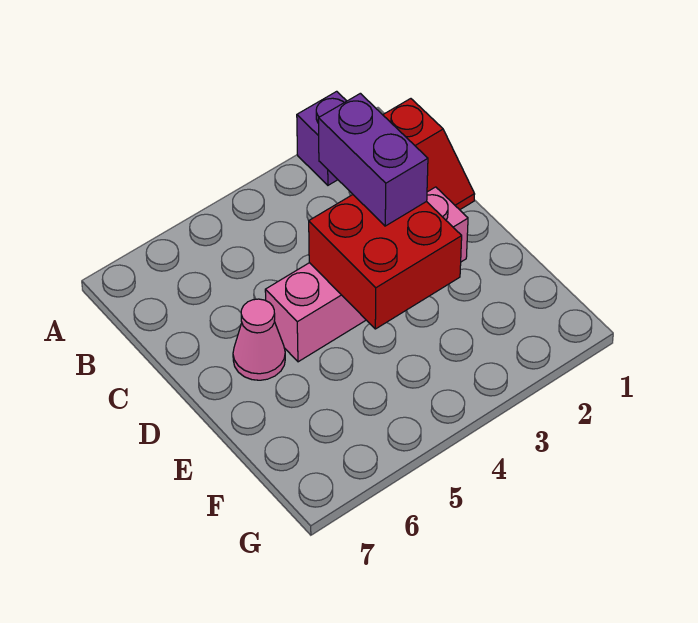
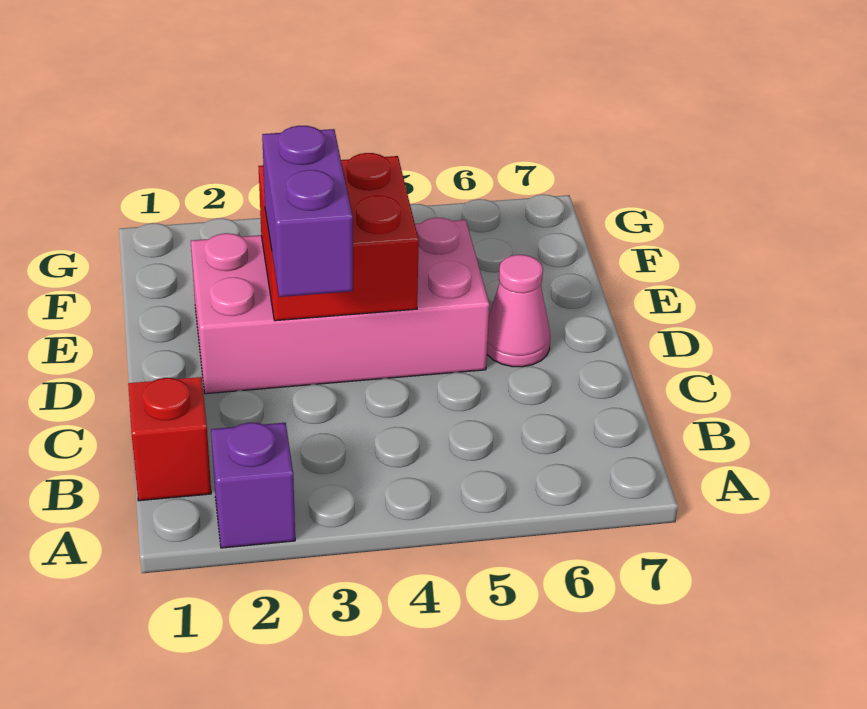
pink brick D2:D5 level 1 -> pink brick D2:E5 level 1

